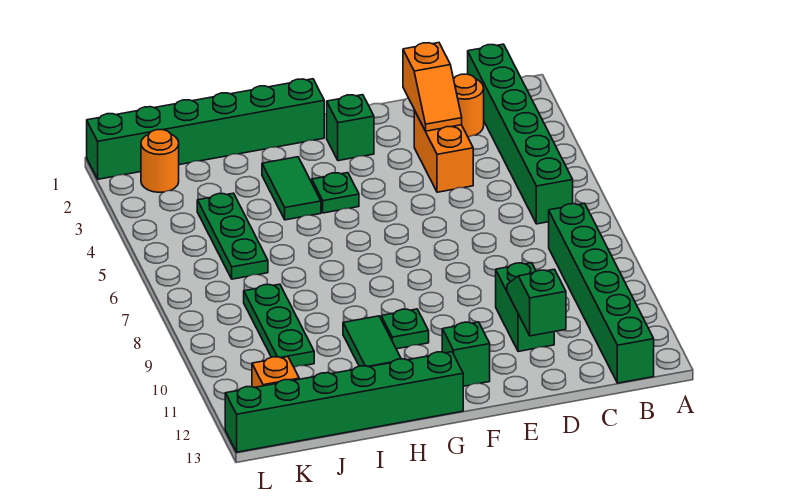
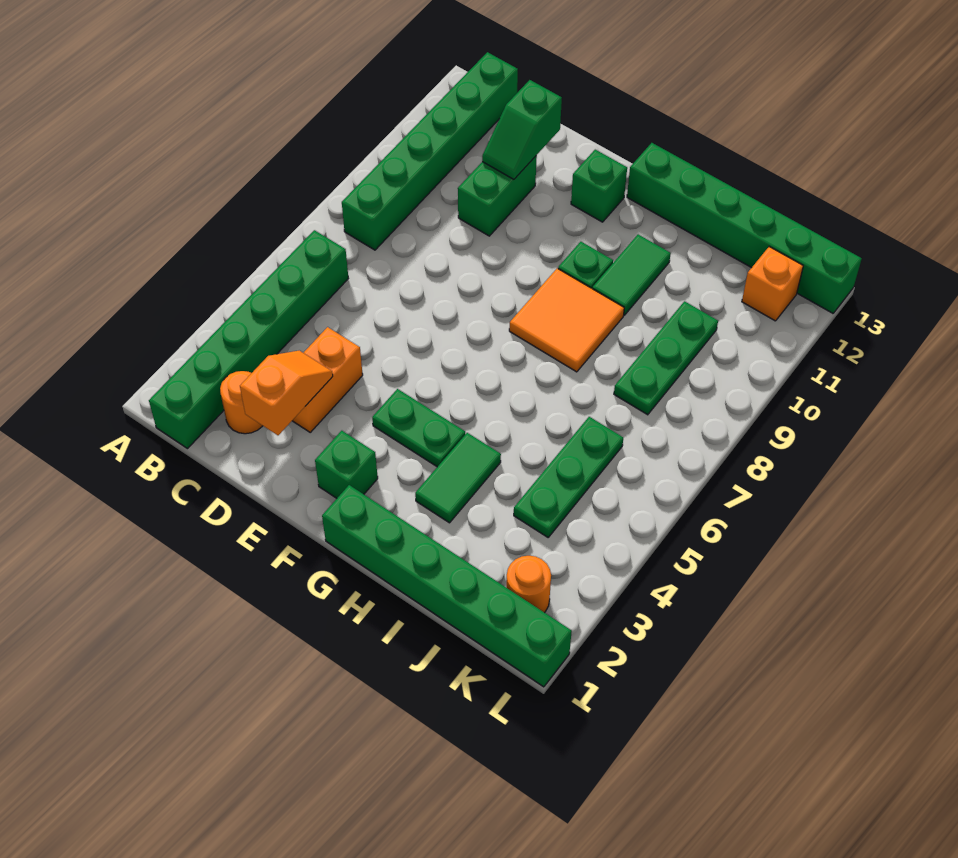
green plate G4 level 1 -> green plate F4:G4 level 1
none -> orange tile G8:H9 level 1

